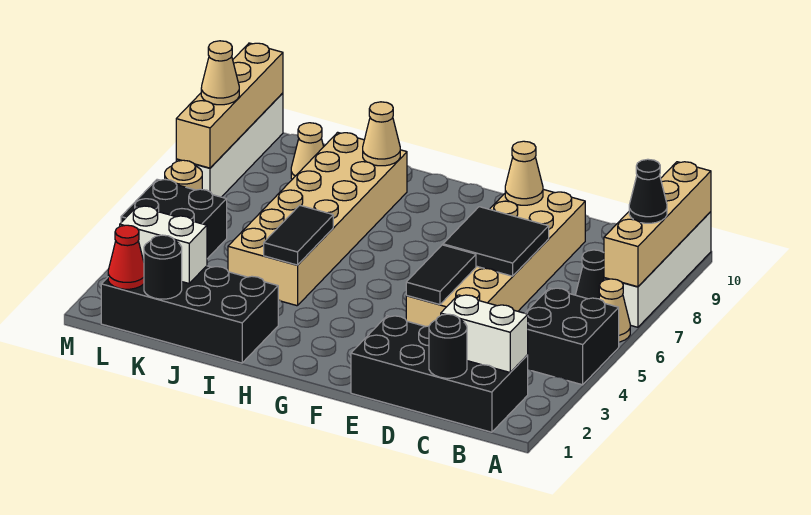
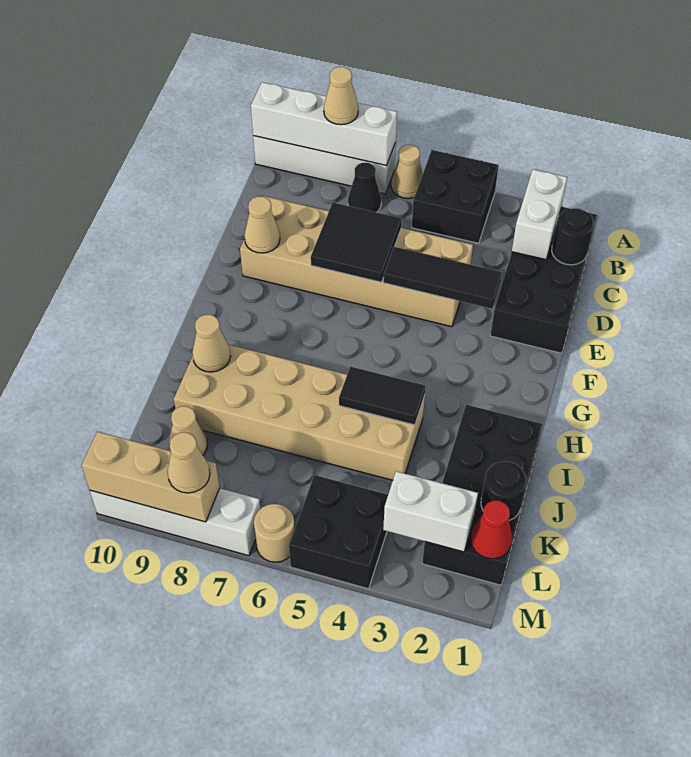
tan brick A7:A10 level 2 -> white brick A7:A10 level 2
black cone A8 level 3 -> tan cone A8 level 3
black tile E4:E5 level 2 -> black tile E3:E5 level 2
white brick K2:L2 level 2 -> white brick L2:L3 level 2
tan brick M7:M10 level 2 -> tan brick M8:M10 level 2

